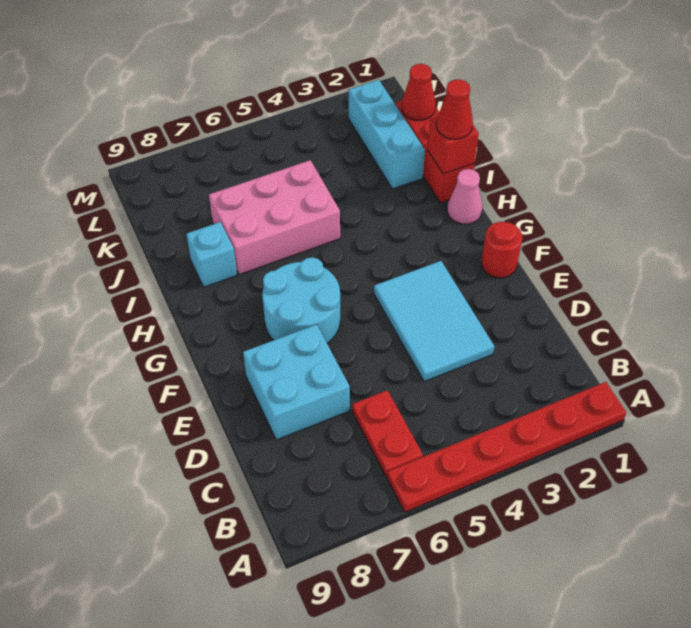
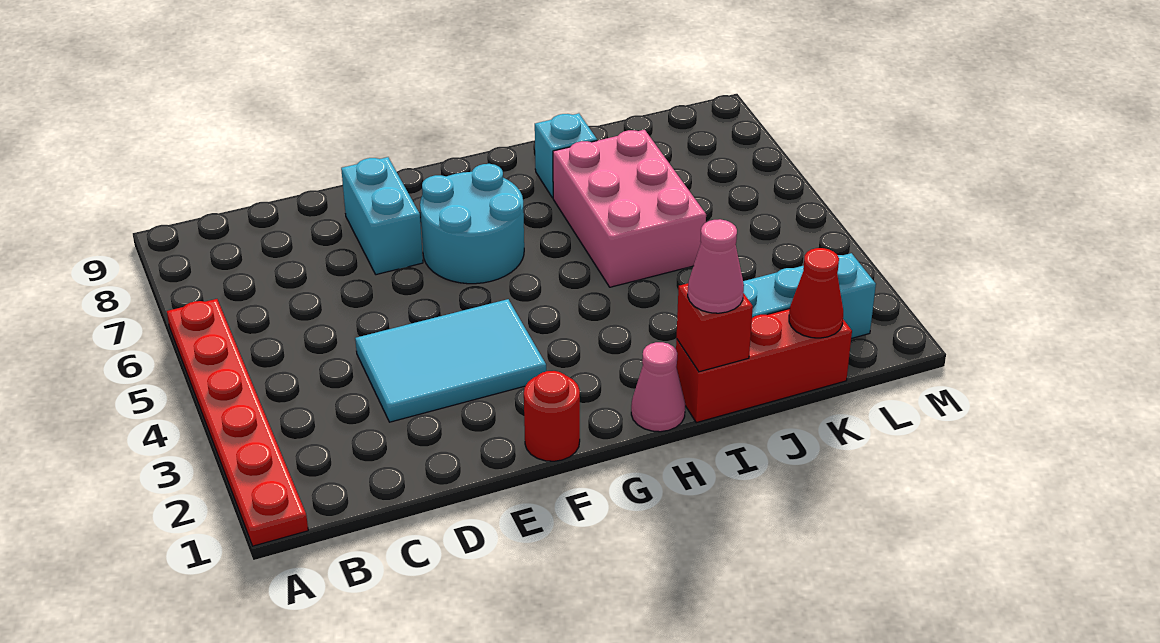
red plate B6:C6 level 1 -> none
cyan brick D7:E8 level 1 -> cyan brick E7:E8 level 1
red cone I1 level 3 -> pink cone I1 level 3

